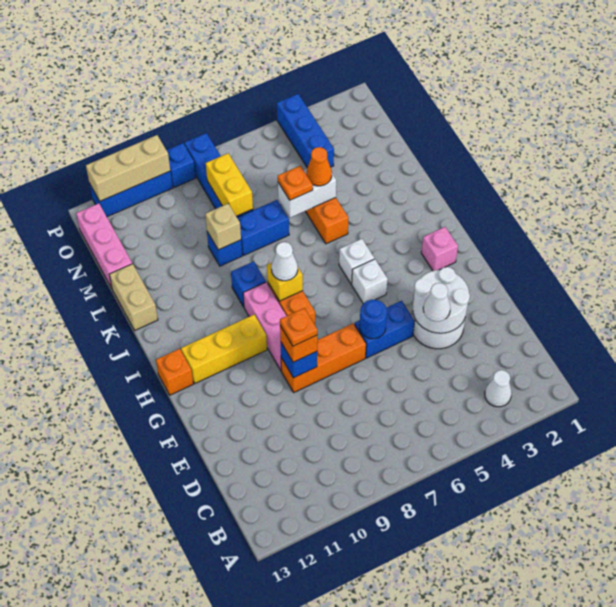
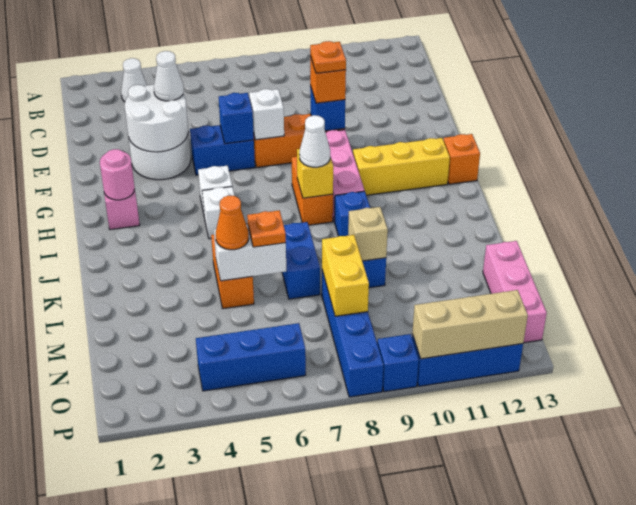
blue round brick F6 level 2 -> blue brick F6 level 2
none -> white brick F7 level 2
none -> pink round brick H2 level 2
tan brick K13:L13 level 1 -> none
blue brick L7:L8 level 1 -> blue brick K7:L7 level 1
blue brick N4:P4 level 1 -> blue brick O4:O6 level 1

